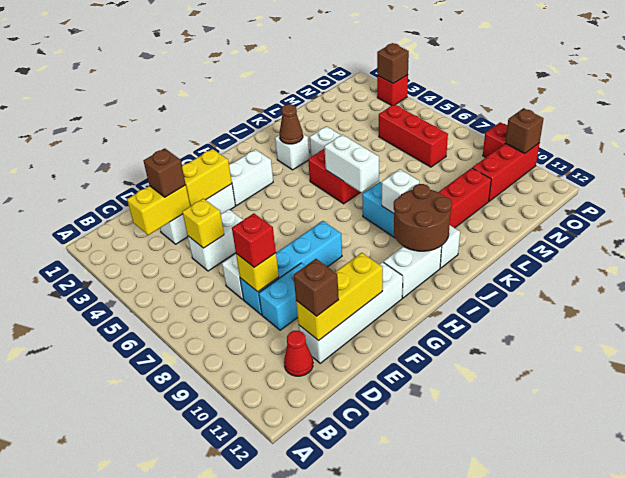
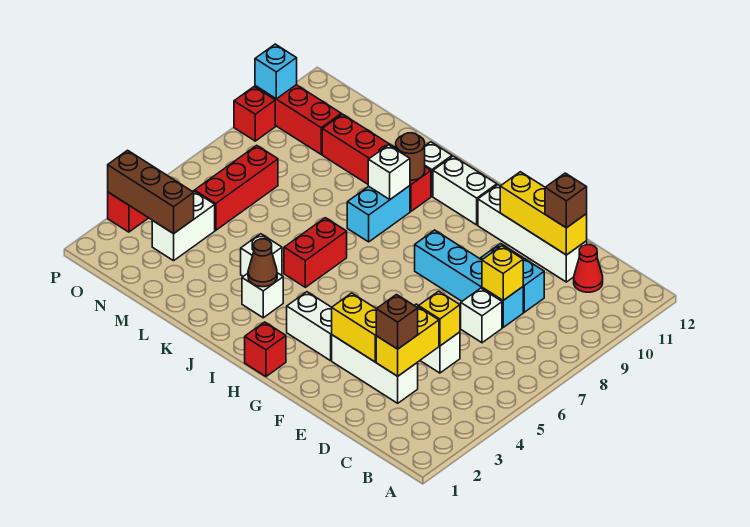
yellow brick C3:D3 level 2 -> yellow brick D3:D4 level 2
red brick D8 level 3 -> red brick H1 level 1
brown round brick I10:J11 level 2 -> brown round brick J10 level 2
white brick J6:J7 level 2 -> white brick N3:N4 level 1
brown brick P3 level 2 -> brown brick N3:P3 level 2
brown brick P10 level 2 -> cyan brick P10 level 2

